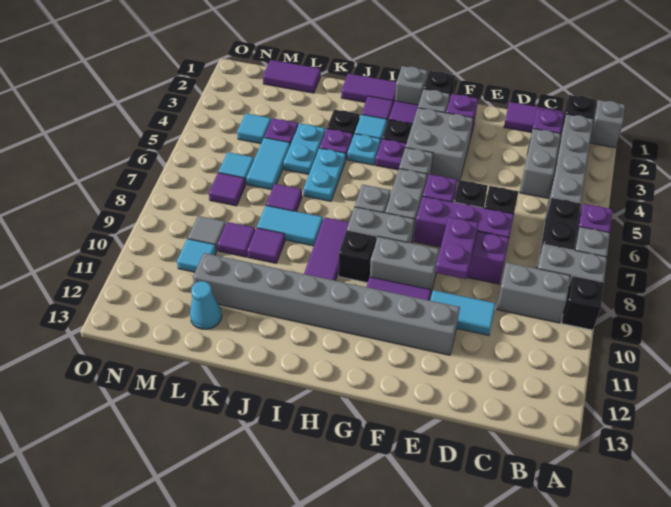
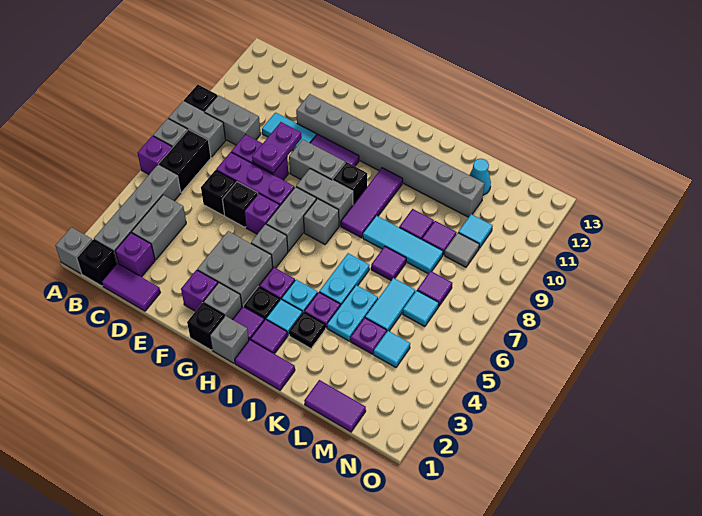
cyan tile J8:K8 level 1 -> cyan tile J8:L8 level 1

